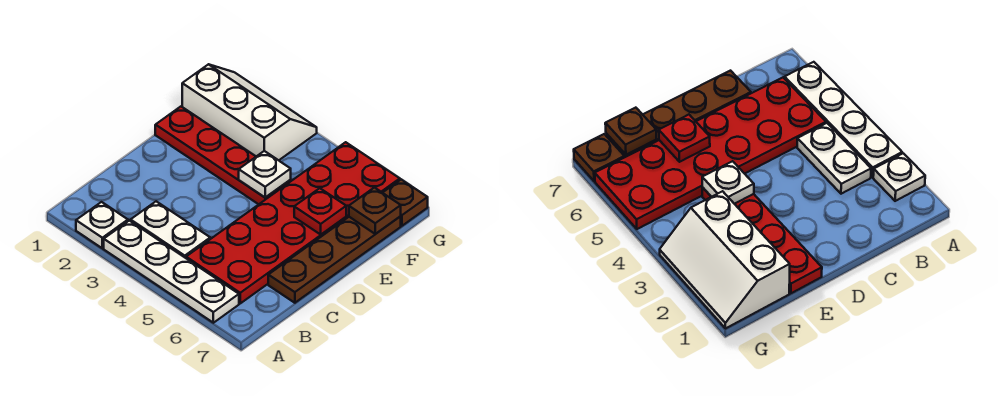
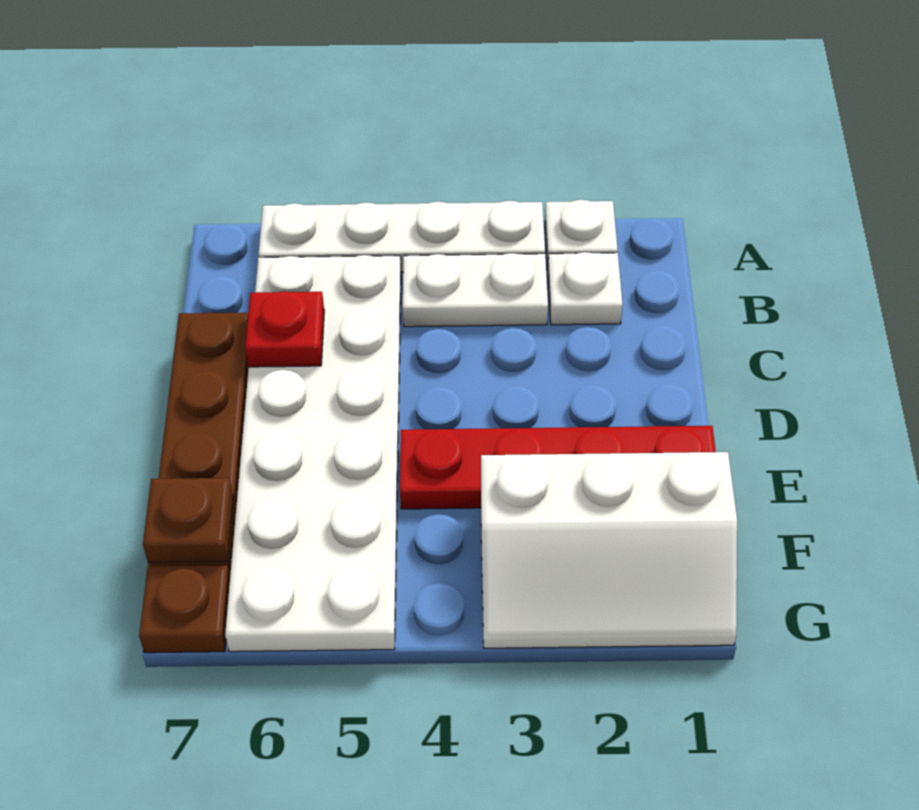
red plate B5:G6 level 1 -> white plate B5:G6 level 1
white plate E4 level 2 -> white plate B2 level 1
red plate E6 level 2 -> red plate C6 level 2

